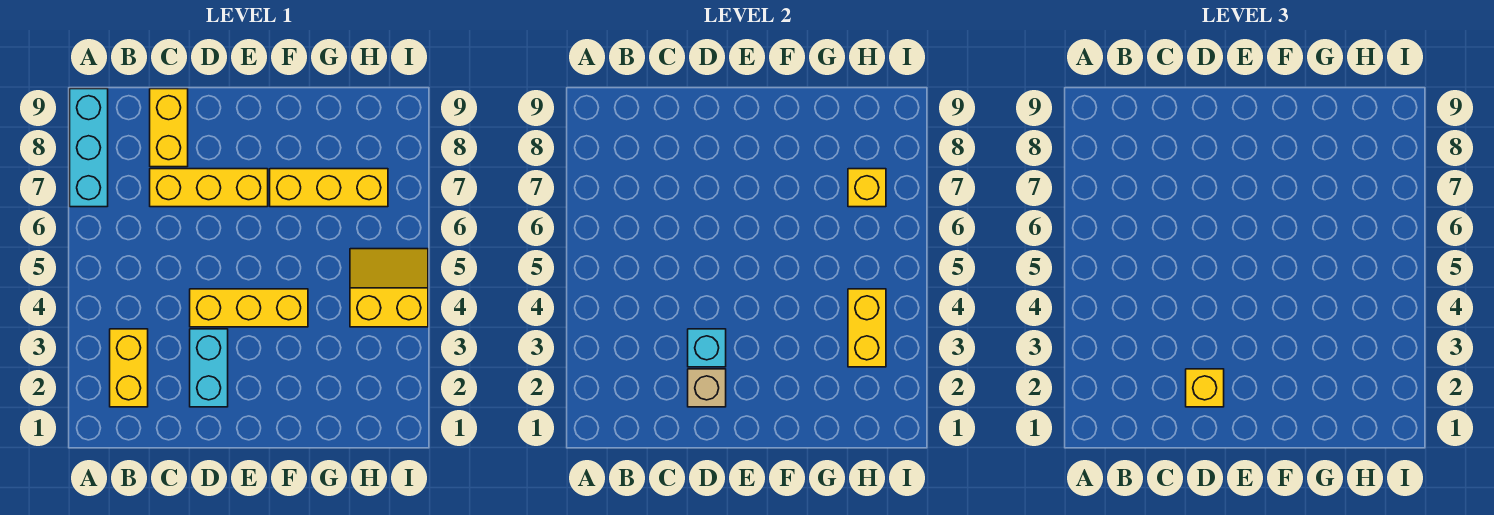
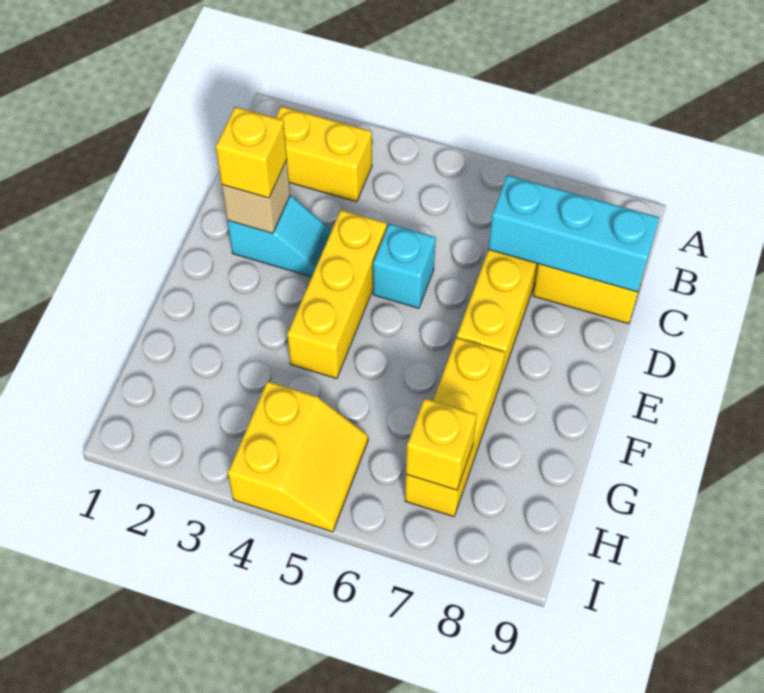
cyan brick A7:A9 level 1 -> cyan brick C7:C9 level 2
cyan brick D2:D3 level 1 -> cyan slope D2:D3 level 1 top 2
cyan brick D3 level 2 -> cyan brick D5 level 1
yellow brick H3:H4 level 2 -> none

